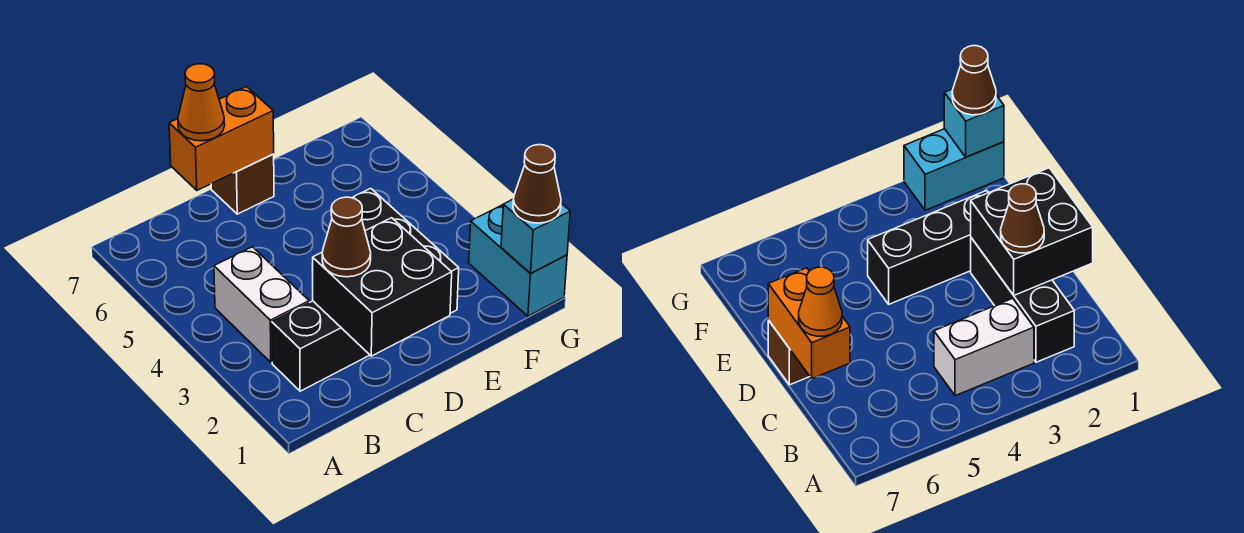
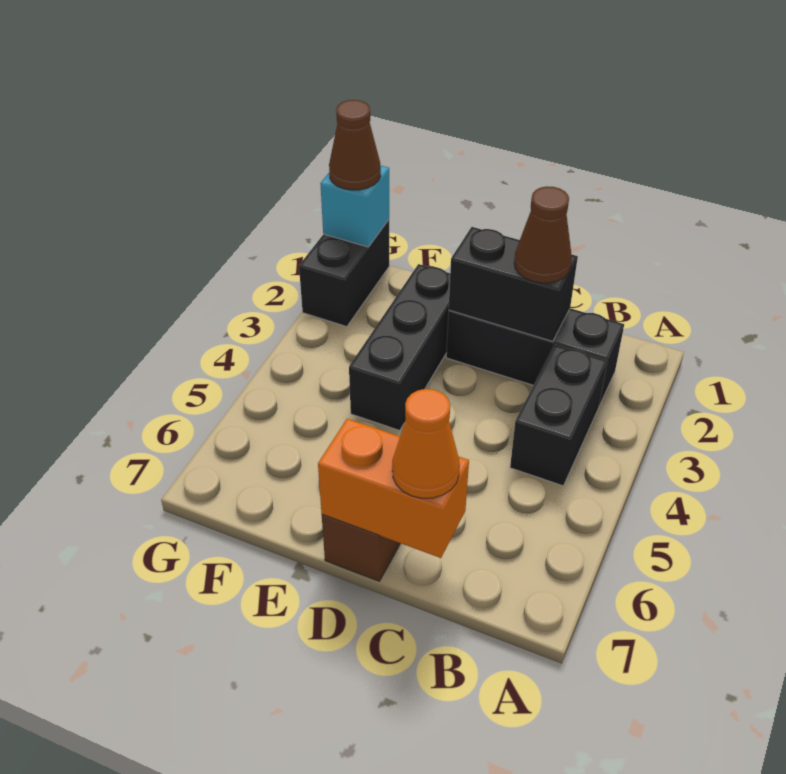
white brick B3:B4 level 1 -> black brick B3:B4 level 1
black brick C1:D2 level 2 -> black brick C2:D2 level 2
cyan brick G1:G2 level 1 -> black brick G1:G2 level 1

